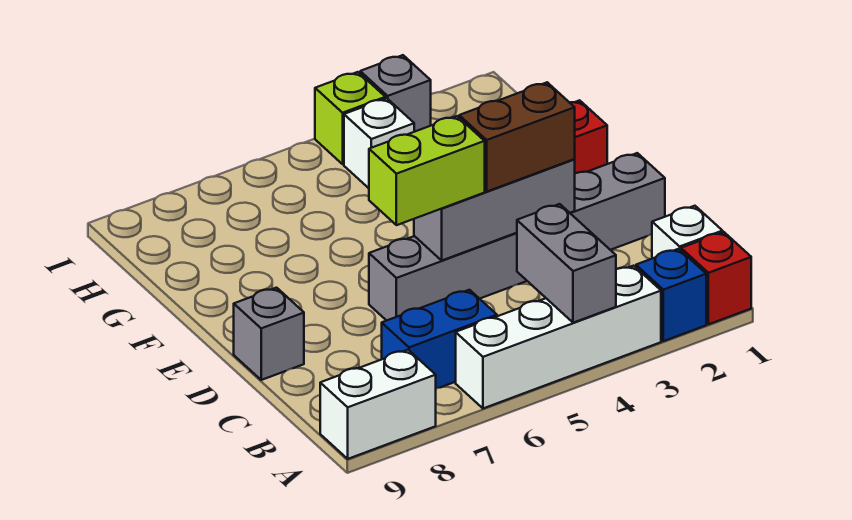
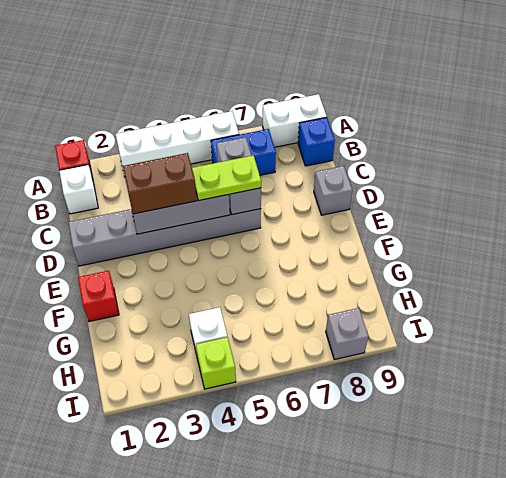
blue brick A2 level 1 -> blue brick B9 level 1
grey brick A4:B4 level 2 -> grey brick C6:D6 level 2
lime brick D5:D6 level 3 -> lime plate D5:D6 level 3
grey brick I3 level 1 -> grey brick I8 level 1

